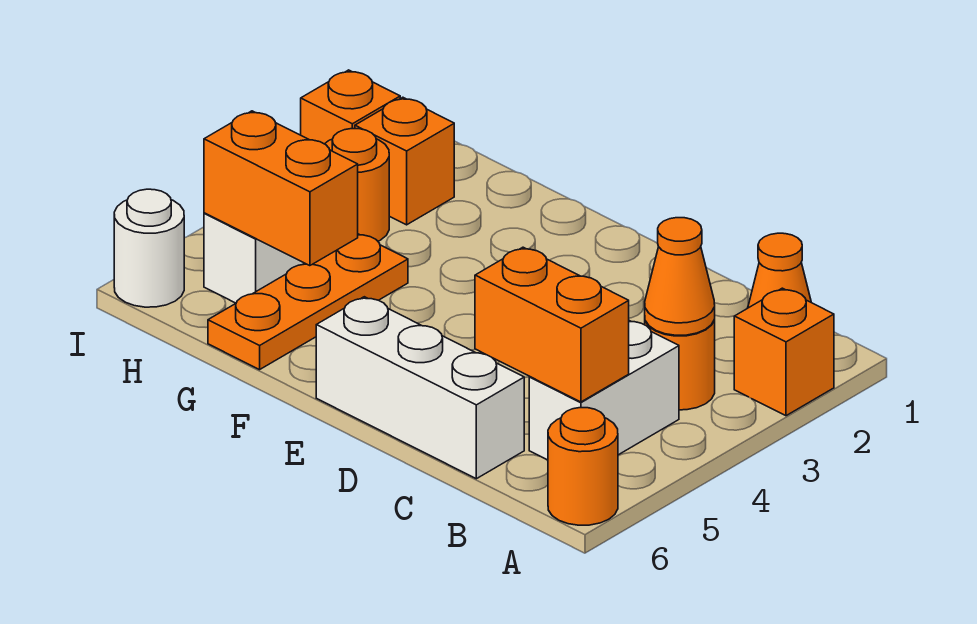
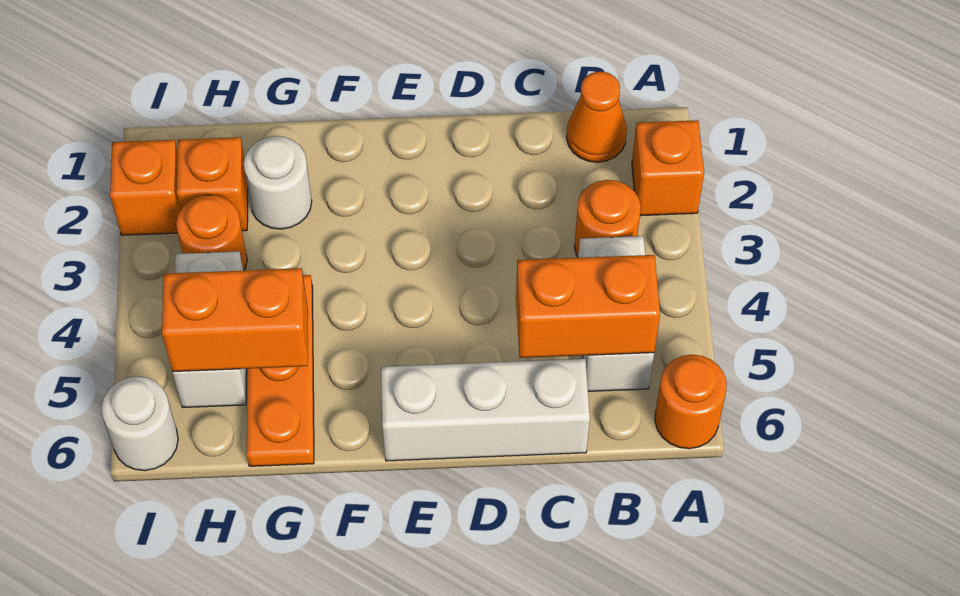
orange cone B3 level 2 -> none
none -> white round brick G2 level 1

